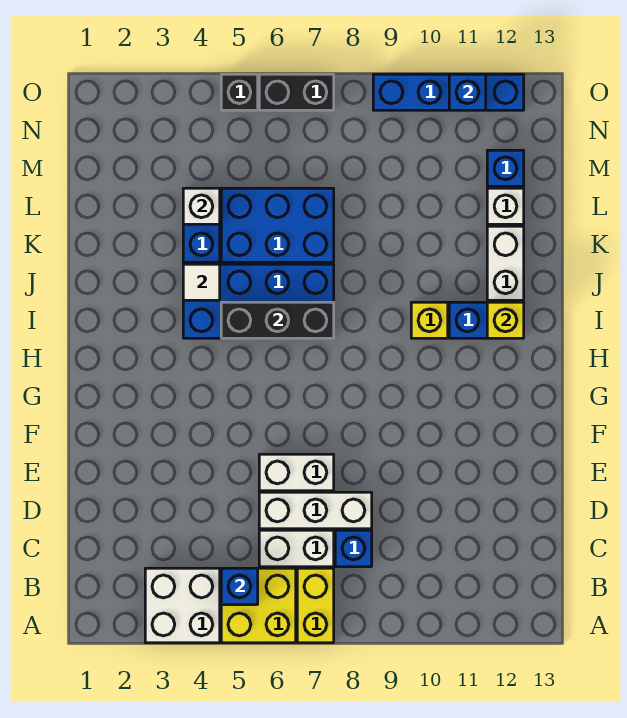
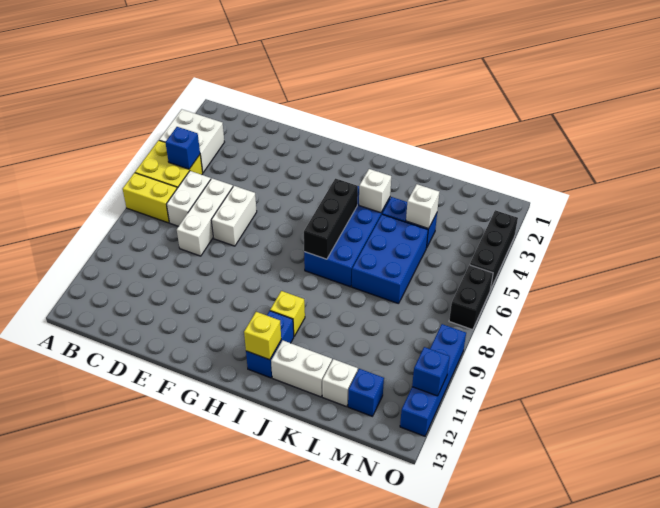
blue brick C8 level 1 -> none
white tile J4 level 2 -> white brick J4 level 2
black brick O5 level 1 -> black brick O3:O5 level 1

